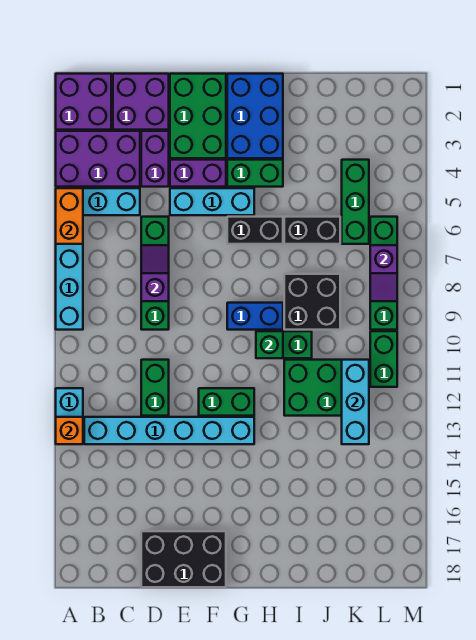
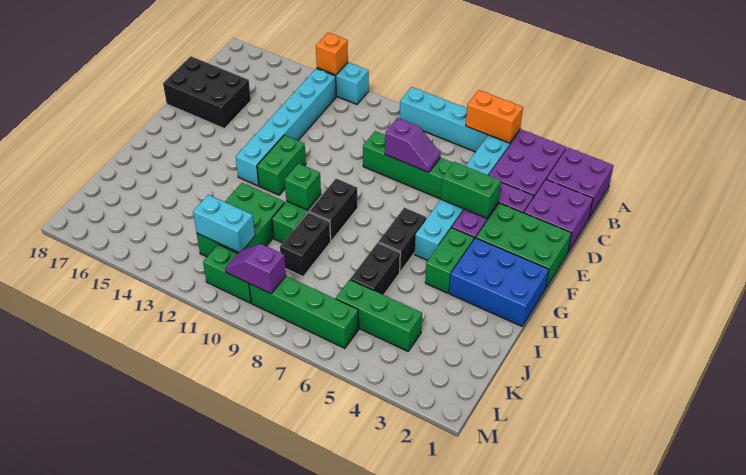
green brick D11:D12 level 1 -> green brick E4:E5 level 2
black brick D17:F18 level 1 -> black brick D16:E18 level 1
blue brick G9:H9 level 1 -> black brick G9:H9 level 1
black brick I8:J9 level 1 -> black brick I9:J9 level 1
cyan brick K11:K13 level 2 -> cyan brick K11:K12 level 2
purple slope L7:L8 level 2 top 7 -> purple slope L9:L10 level 2 top 9

